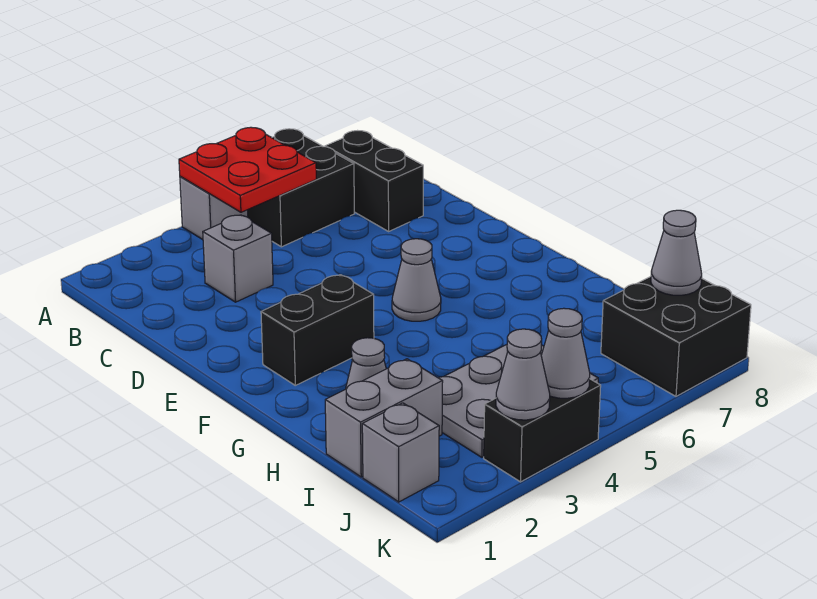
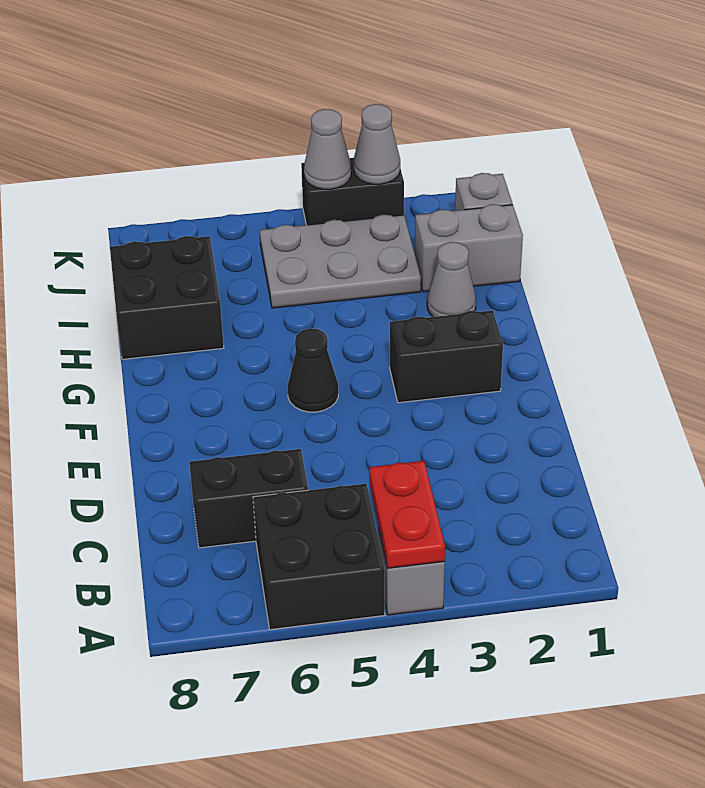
red plate A4:B5 level 2 -> red plate A4:B4 level 2
black brick B7:C7 level 1 -> black brick C6:C7 level 1
grey brick C3 level 1 -> none
grey cone F5 level 1 -> black cone F5 level 1
black brick J7:K8 level 1 -> black brick H7:I8 level 1
grey cone J8 level 2 -> none

